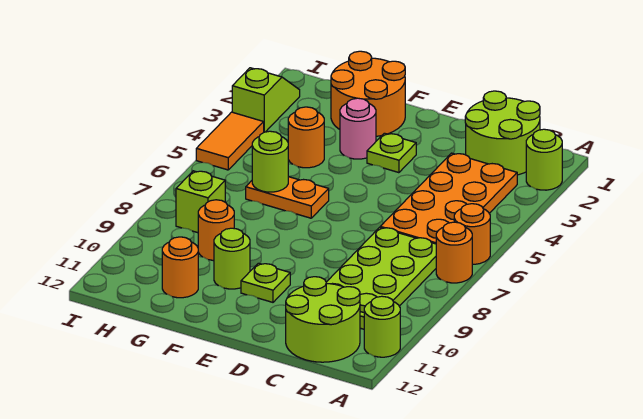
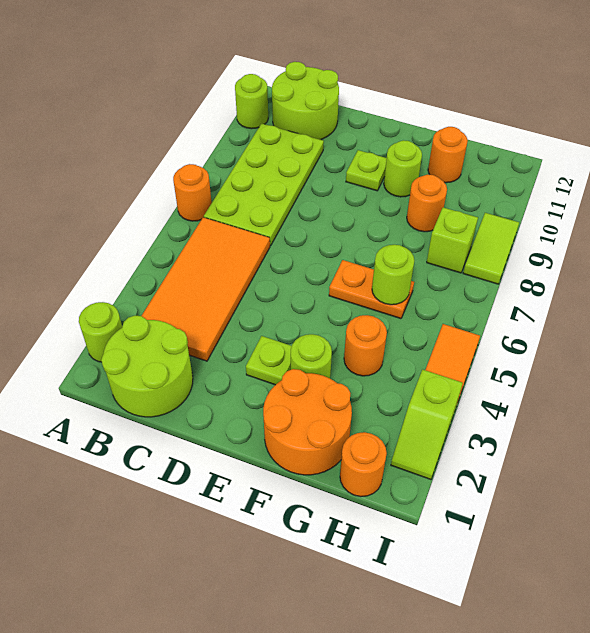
orange round brick A6 level 1 -> orange round brick H1 level 1
orange plate B3:C6 level 1 -> orange tile B3:C6 level 1
pink round brick F3 level 1 -> lime round brick F3 level 1
none -> lime tile I8:I9 level 1

